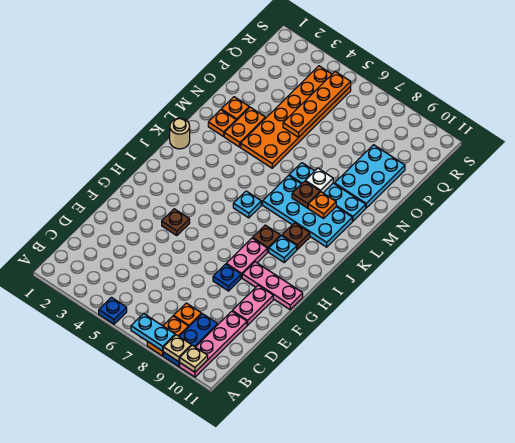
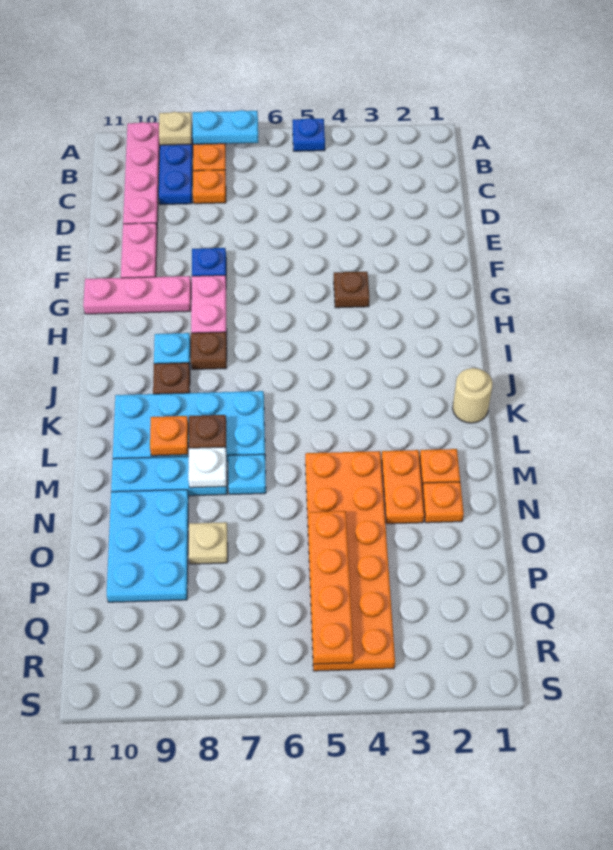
tan plate A10 level 2 -> tan plate O8 level 1
cyan plate J6 level 1 -> none

